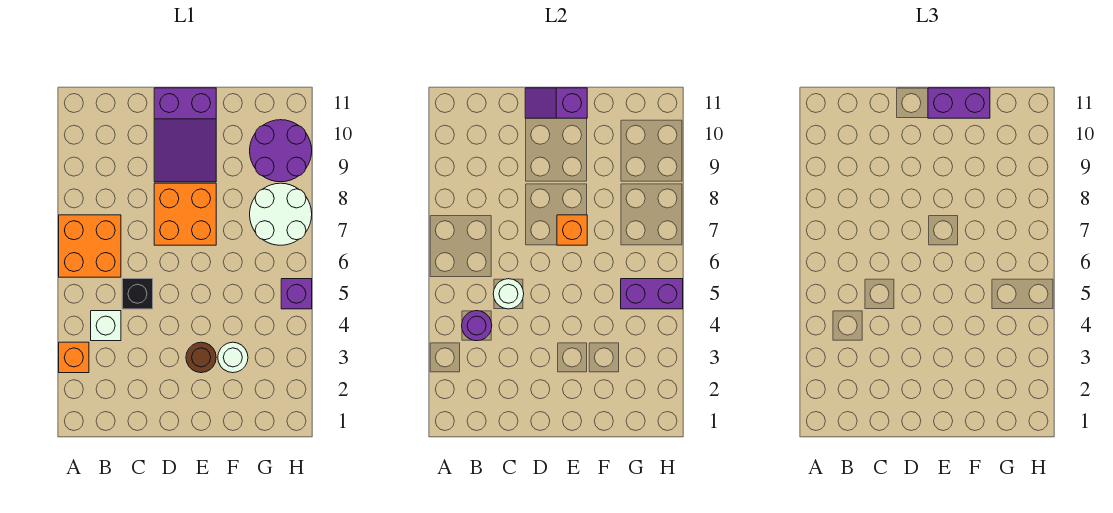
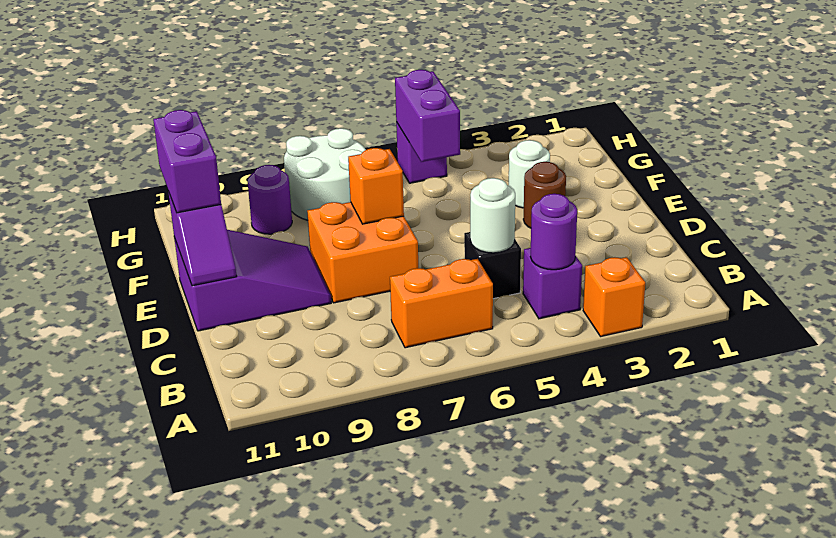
orange brick A6:B7 level 1 -> orange brick B6:B7 level 1
white brick B4 level 1 -> purple brick B4 level 1
purple round brick G9:H10 level 1 -> purple round brick G9 level 1

